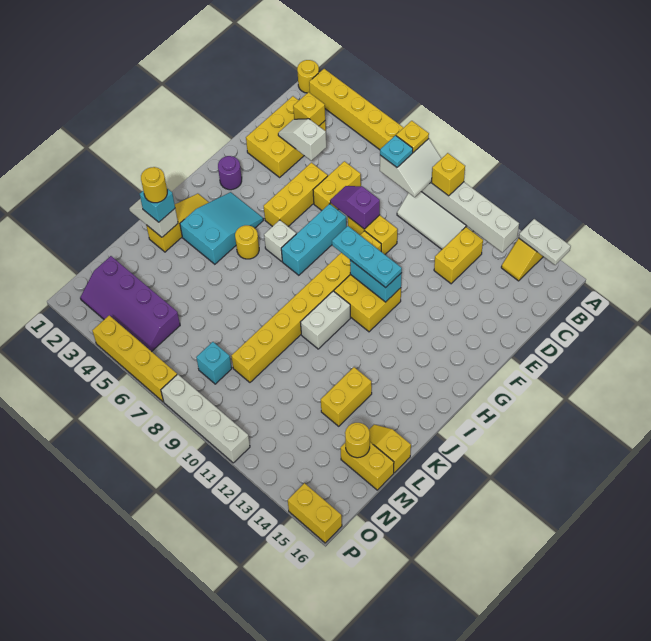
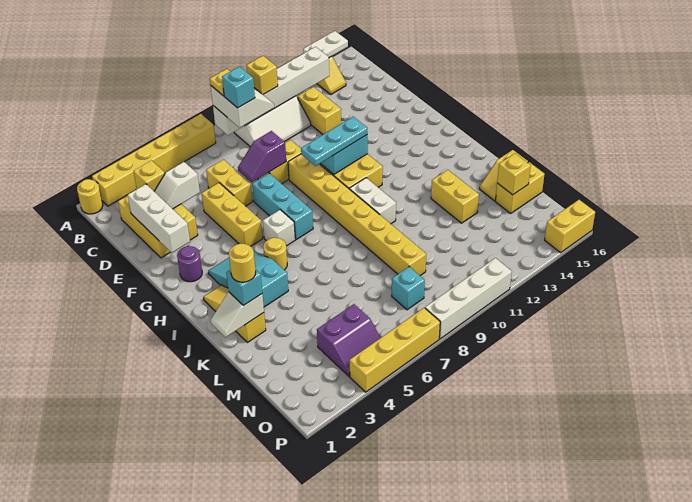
cyan plate C8 level 4 -> cyan brick C8 level 4
none -> white brick D2:F2 level 2
yellow round brick M15 level 2 -> yellow brick M15 level 2
purple slope N2:O5 level 1 top N -> purple slope N4:O5 level 1 top N

